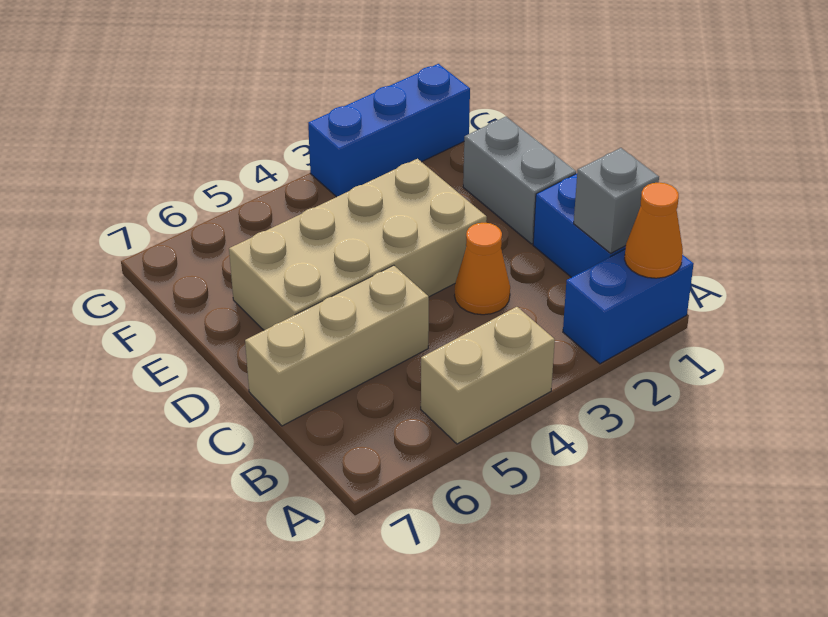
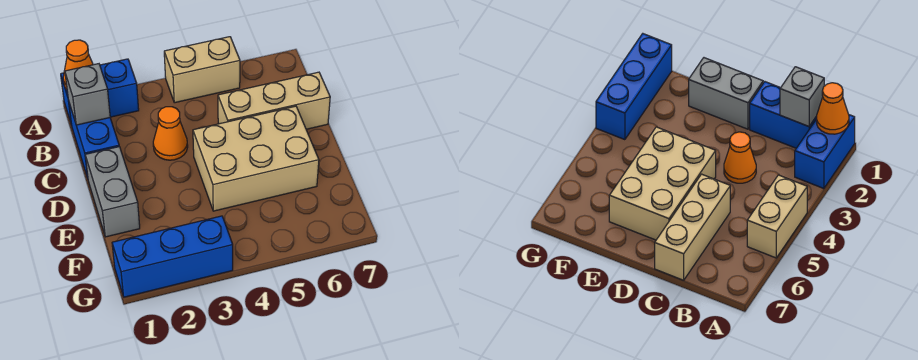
tan brick D3:E6 level 1 -> tan brick D4:E6 level 1

